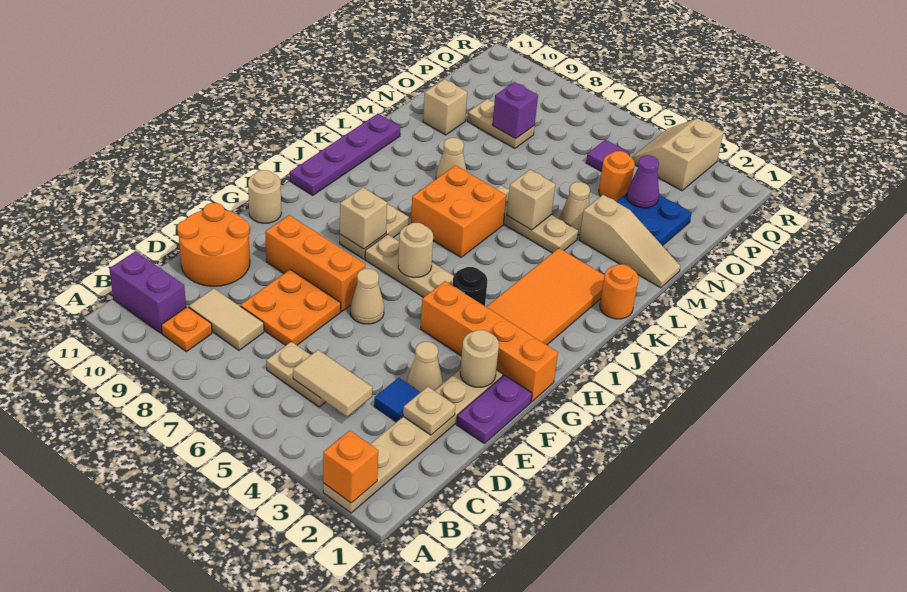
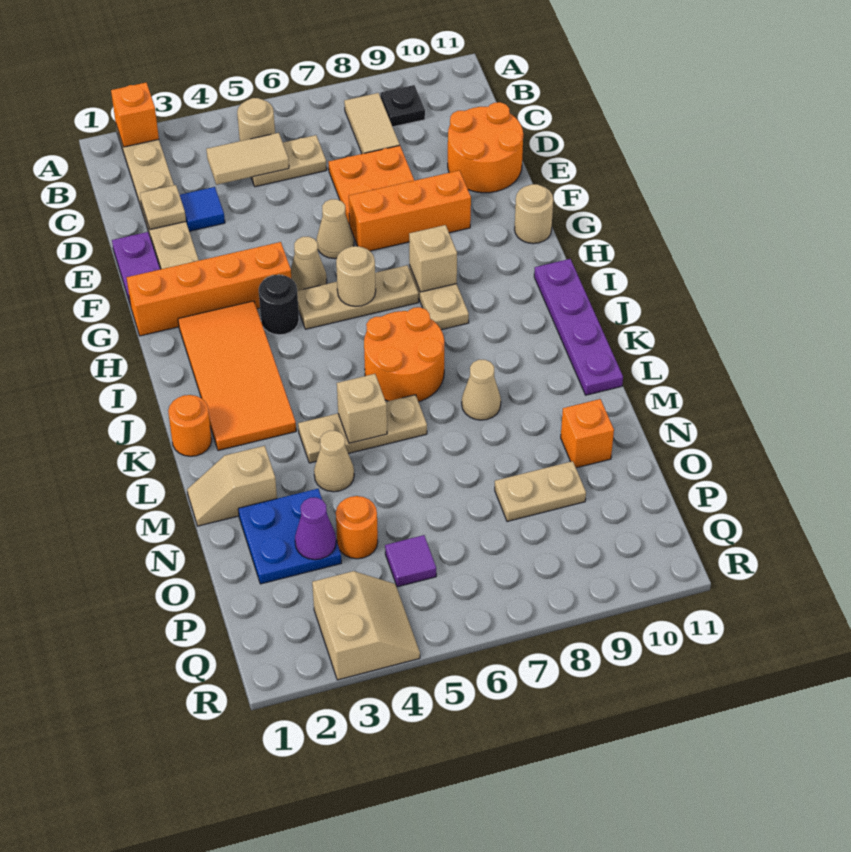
orange plate B9 level 1 -> black plate B9 level 1
purple brick B10:B11 level 1 -> none
tan tile C8:C9 level 1 -> tan tile B8:C8 level 1
tan cone E3 level 1 -> tan cone G5 level 1
tan round brick F2 level 2 -> tan round brick B5 level 1
orange brick J6:K7 level 1 -> orange round brick J6:K7 level 1
tan slope M1:M3 level 1 top 3 -> tan slope M1:M2 level 1 top 2
tan brick N10 level 1 -> orange brick N10 level 1
purple brick O8 level 2 -> none

